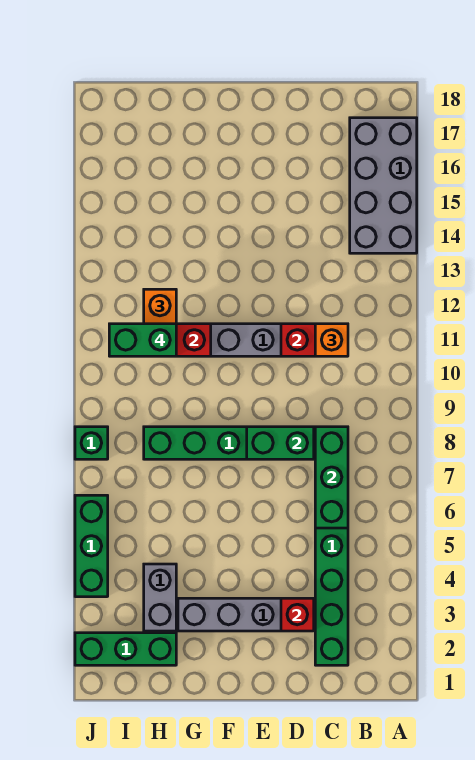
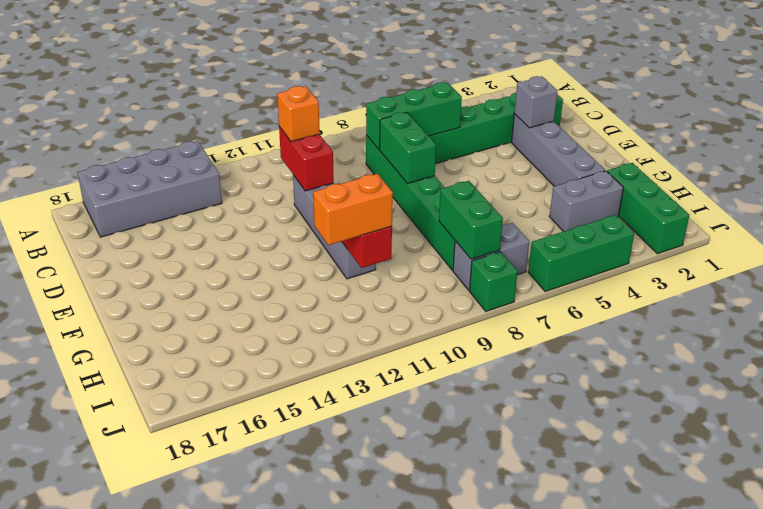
red brick D3 level 2 -> grey brick D3 level 2
green brick H11:I11 level 4 -> green brick H8:I8 level 2
none -> grey brick I7:I8 level 1

